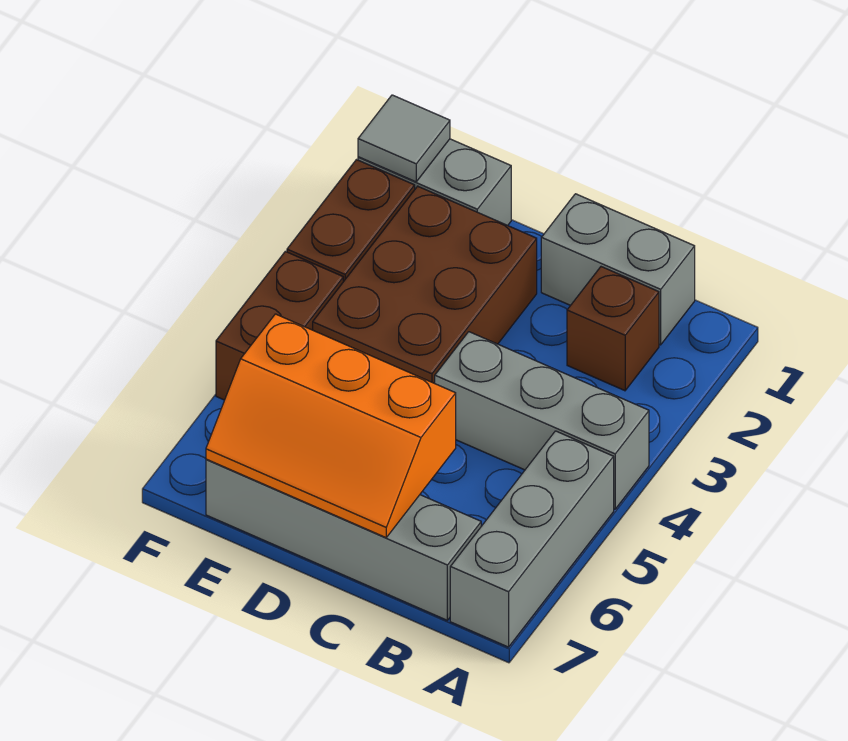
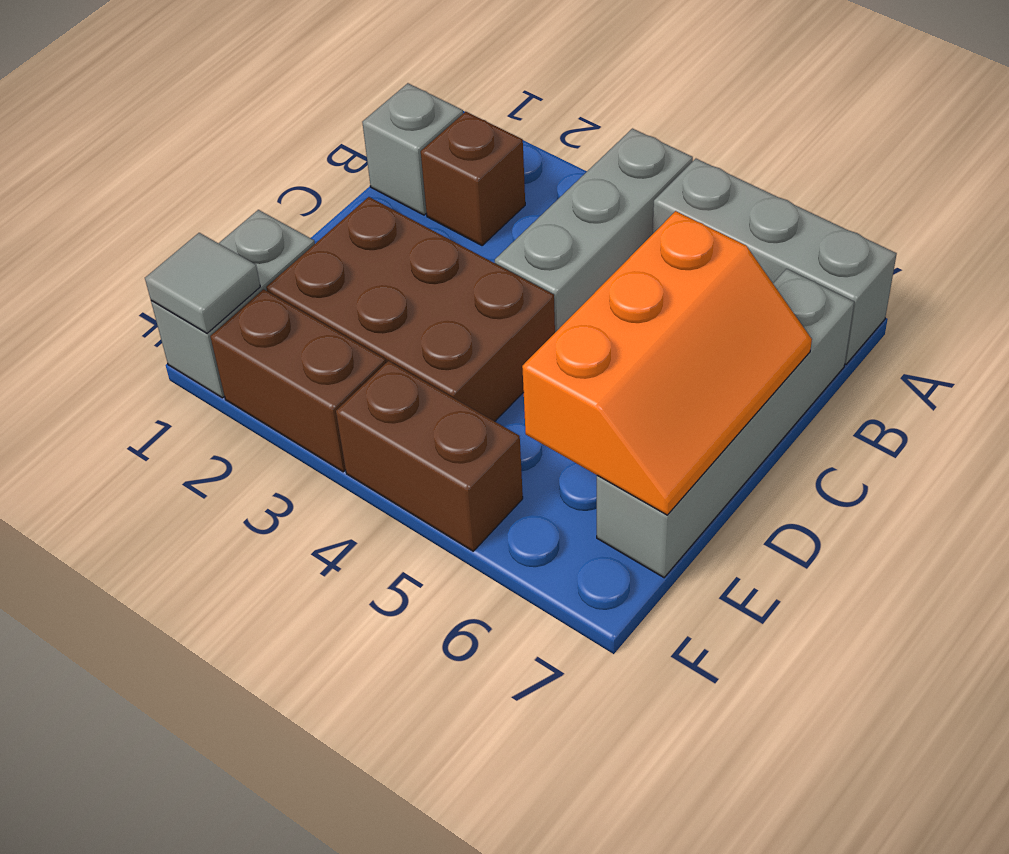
grey brick B1:C1 level 1 -> grey brick B1 level 1

